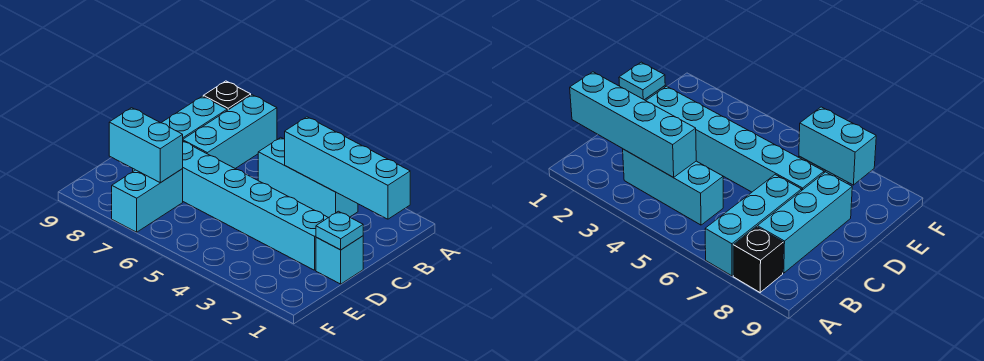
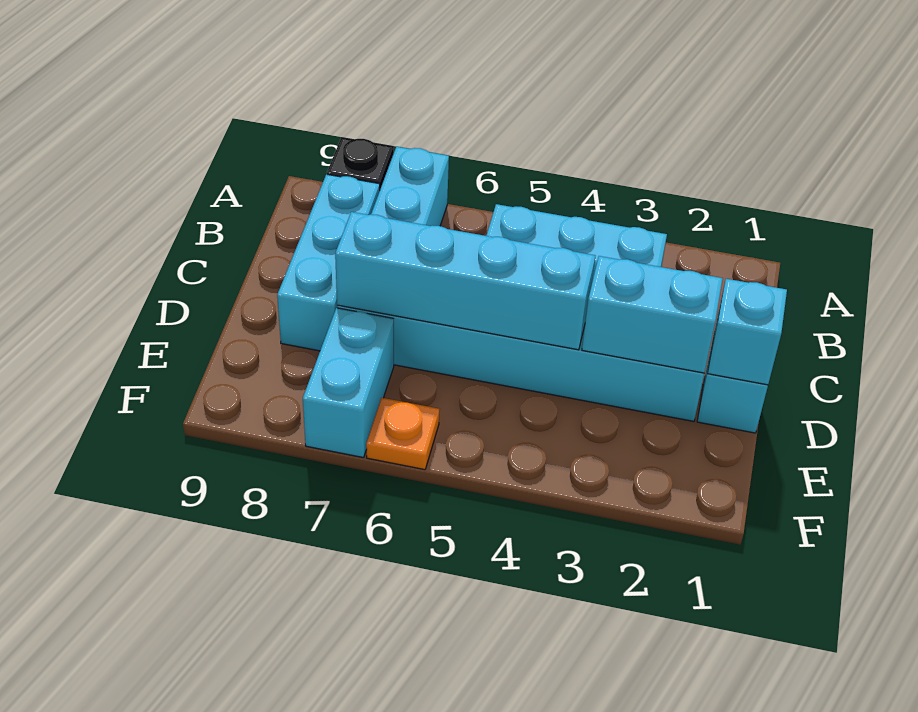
cyan brick B1:B4 level 2 -> cyan brick D4:D7 level 2
cyan plate D1 level 2 -> cyan brick D1 level 2
cyan brick E7:E8 level 2 -> cyan brick D2:D3 level 2
none -> orange plate F6 level 1

